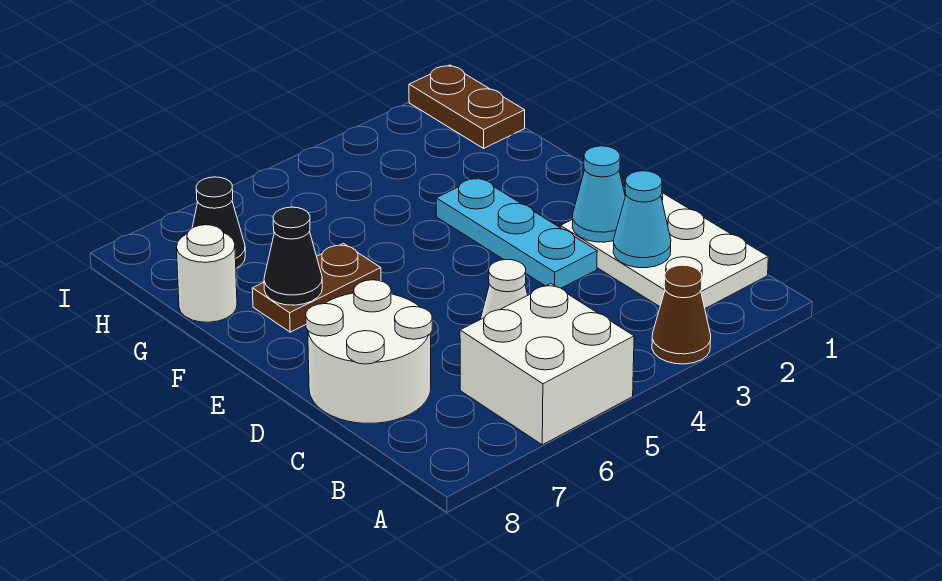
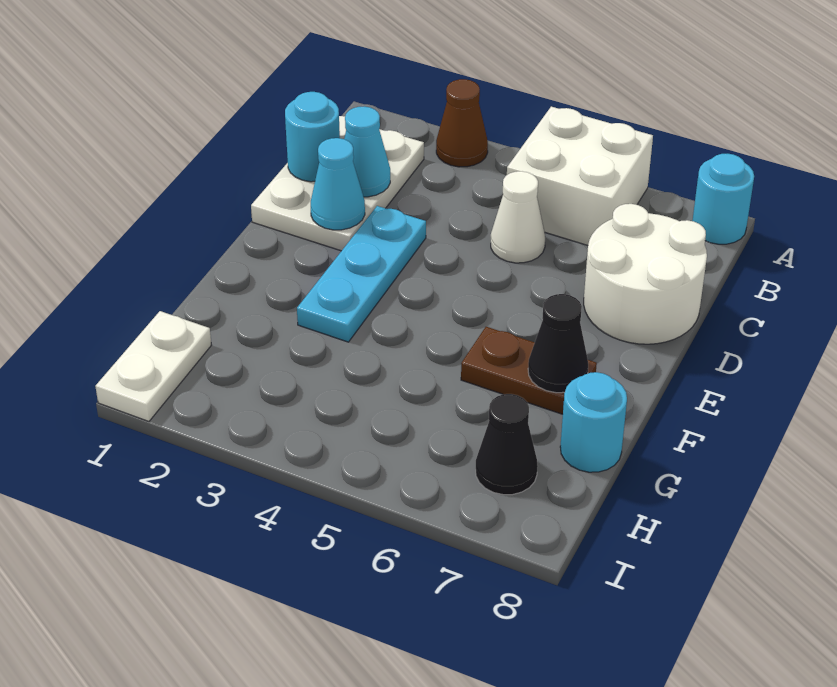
none -> cyan round brick A8 level 1
none -> cyan round brick C1 level 2
white round brick G8 level 1 -> cyan round brick G8 level 1
brown plate H1:I1 level 1 -> white plate H1:I1 level 1

